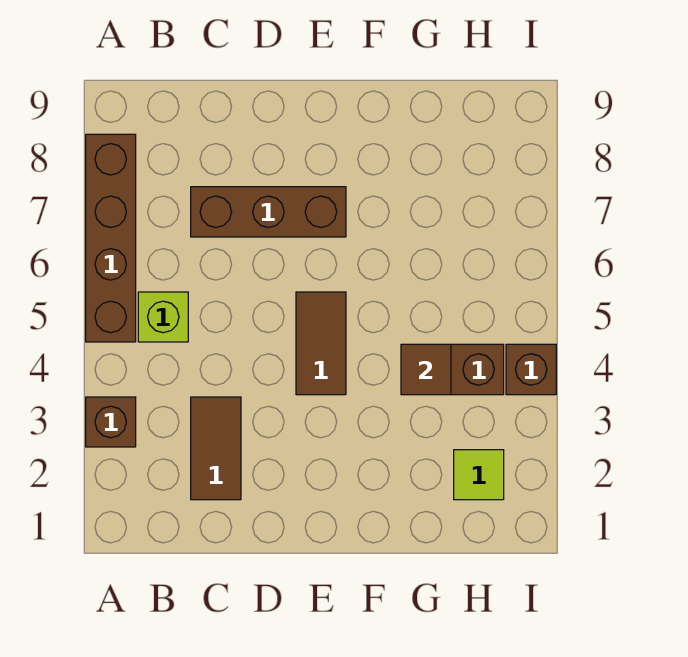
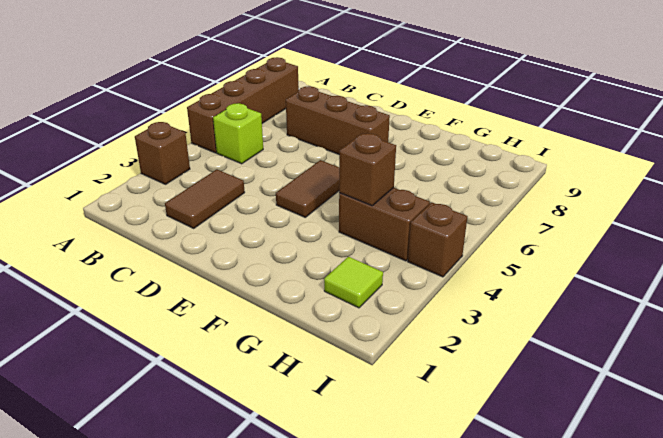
brown tile G4 level 2 -> brown brick G4 level 2

